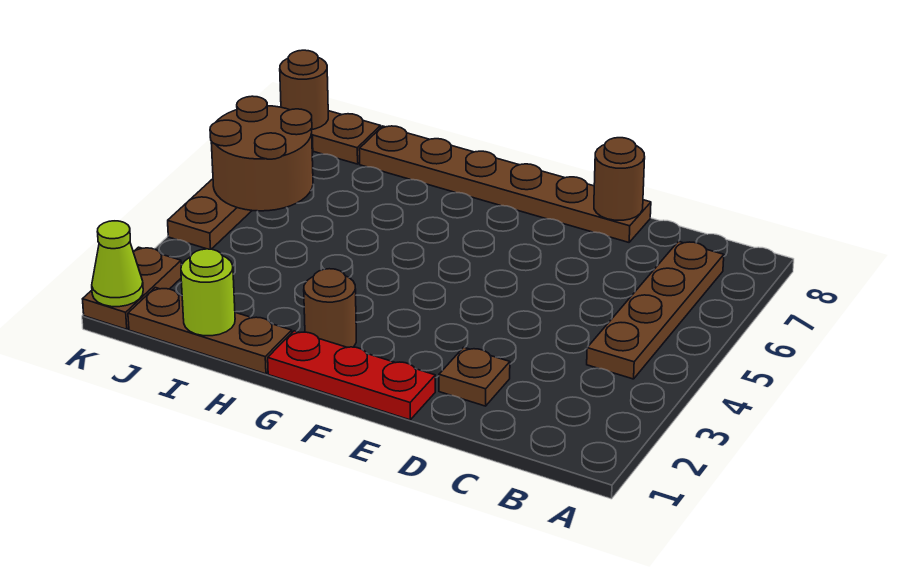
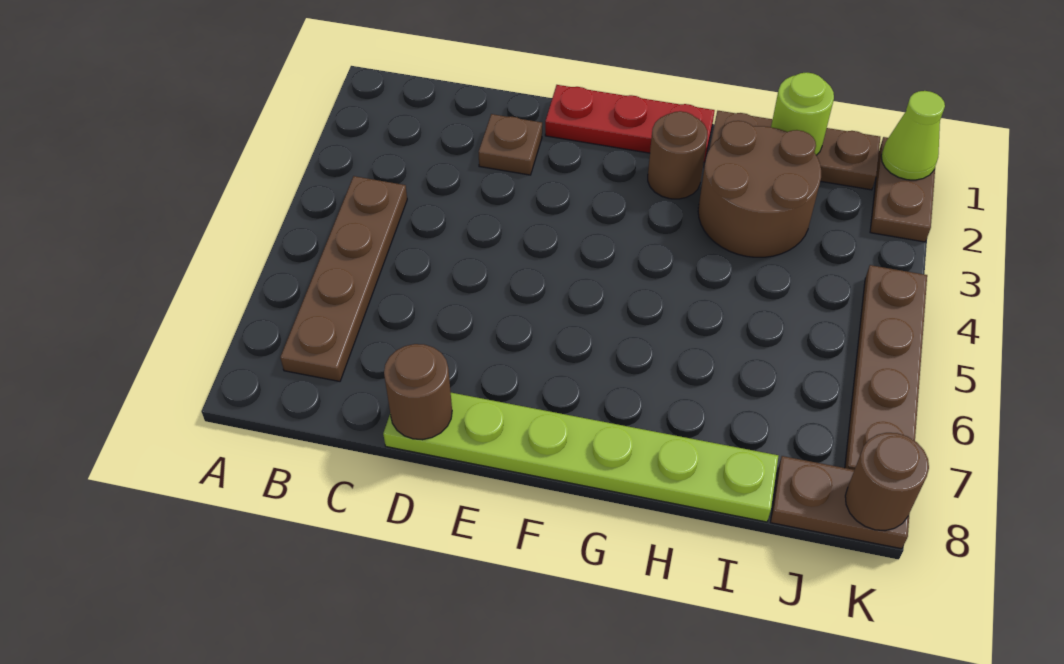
brown plate D8:I8 level 1 -> lime plate D8:I8 level 1
brown round brick J5:K6 level 2 -> brown round brick H2:I3 level 1

